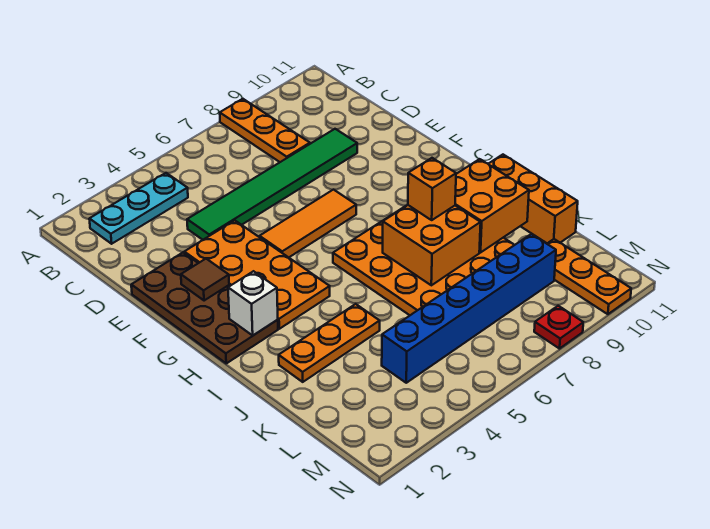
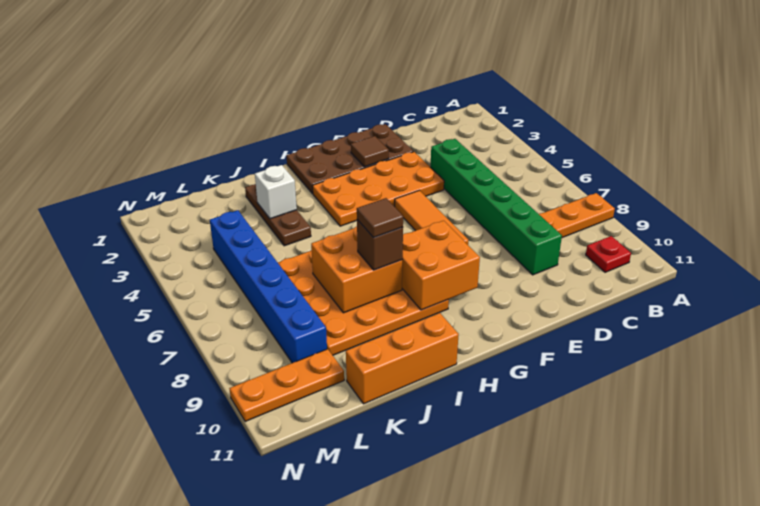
cyan plate B2:B4 level 1 -> none
green tile D4:D9 level 1 -> green brick D4:D9 level 1
white brick H2 level 2 -> white brick J3 level 2
orange brick I8 level 3 -> brown brick I8 level 3
none -> brown tile I8 level 4
orange brick I9:J10 level 2 -> orange brick G8:H9 level 2
orange plate J2:J4 level 1 -> brown plate J2:J4 level 1
red plate N8 level 1 -> red plate B10 level 1

